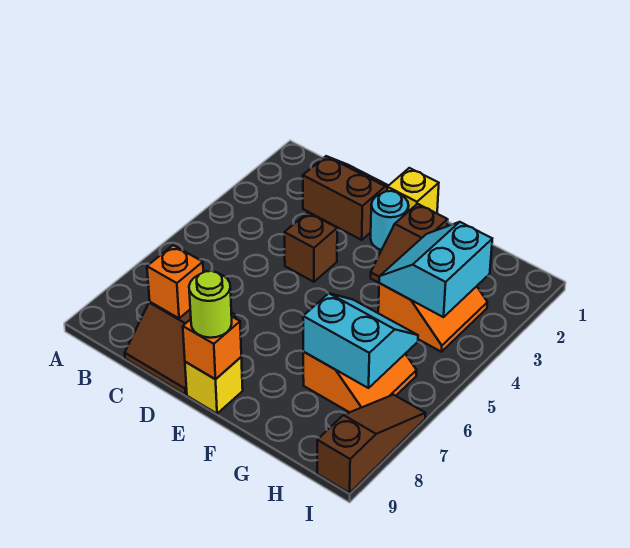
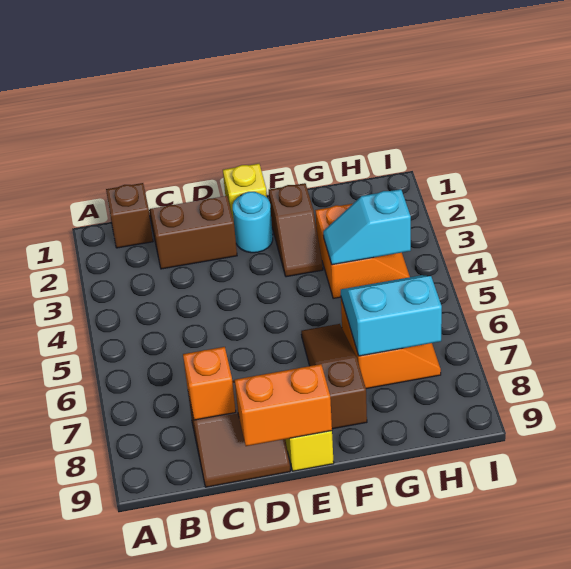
brown brick D4 level 1 -> brown brick B1 level 1
orange brick E9 level 2 -> orange brick D9:E9 level 2
lime round brick E9 level 3 -> none
cyan slope G3:H4 level 2 top H -> cyan slope G4:H4 level 2 top H
brown slope I7:I9 level 1 top 9 -> brown slope F6:F8 level 1 top 8

